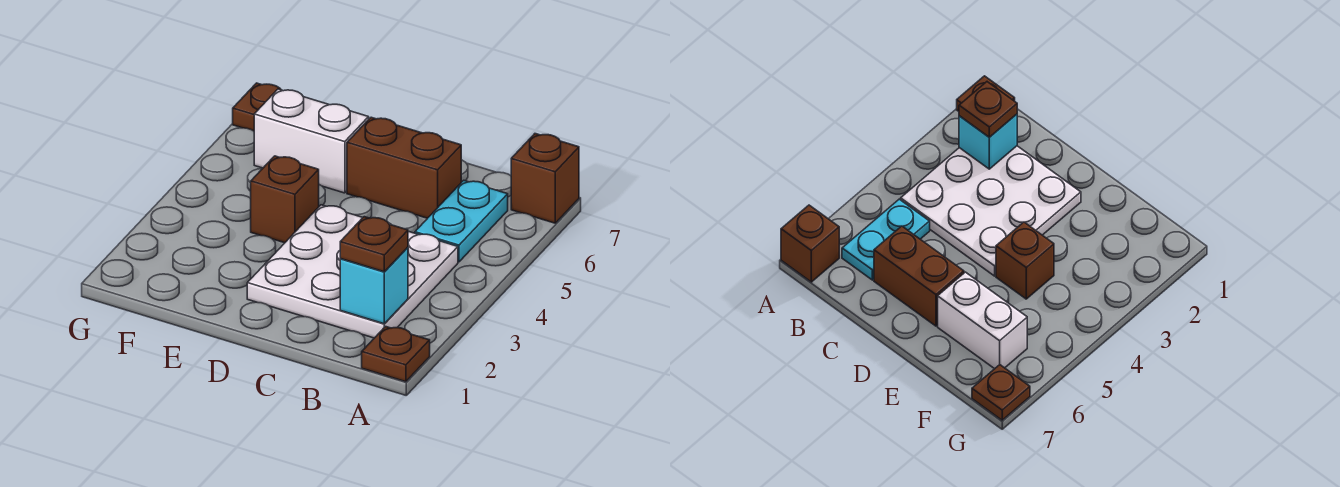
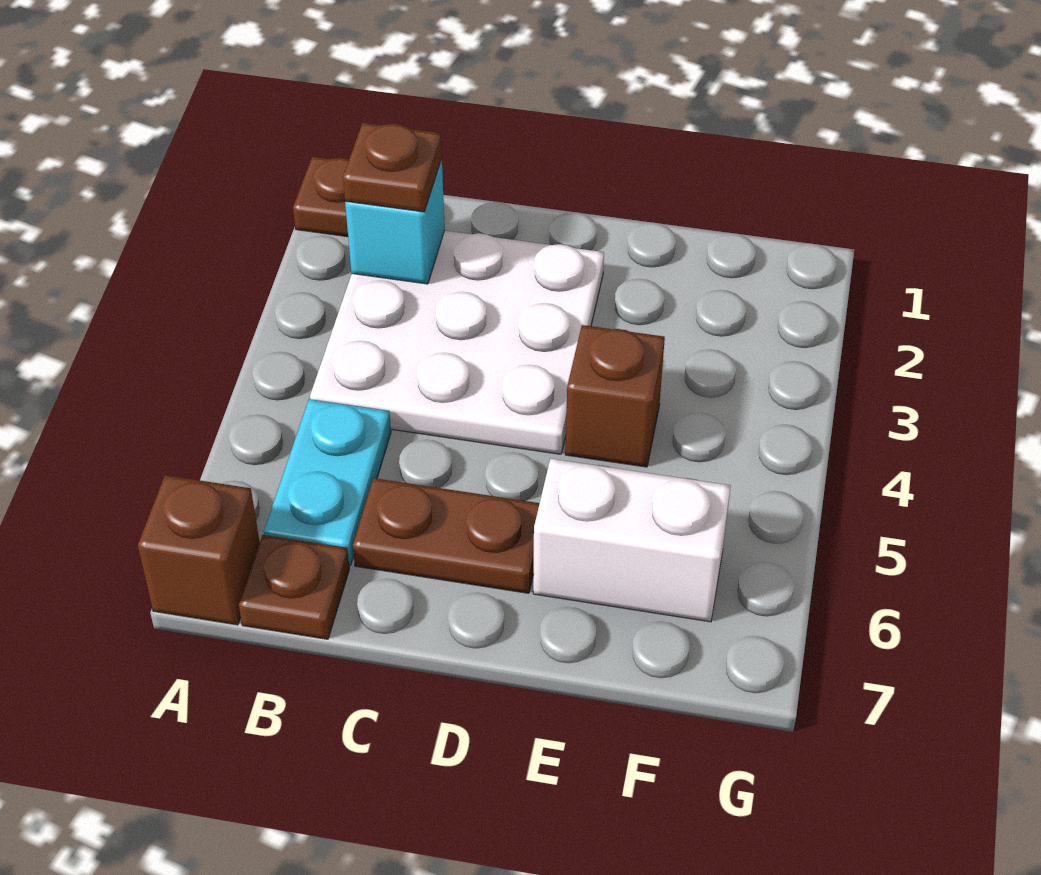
brown brick C6:D6 level 1 -> brown plate C6:D6 level 1
brown plate G7 level 1 -> brown plate B7 level 1

